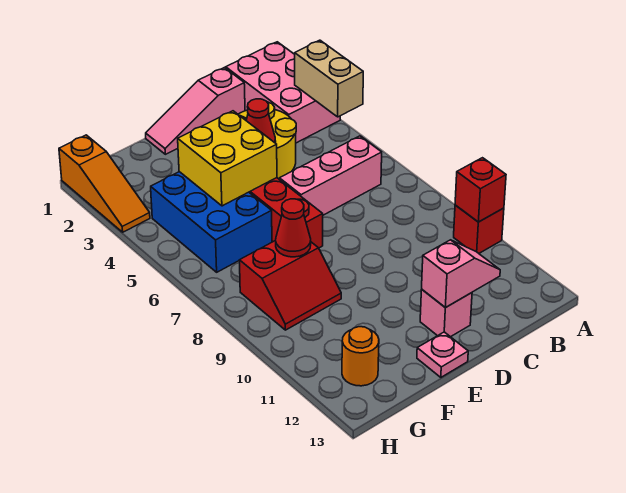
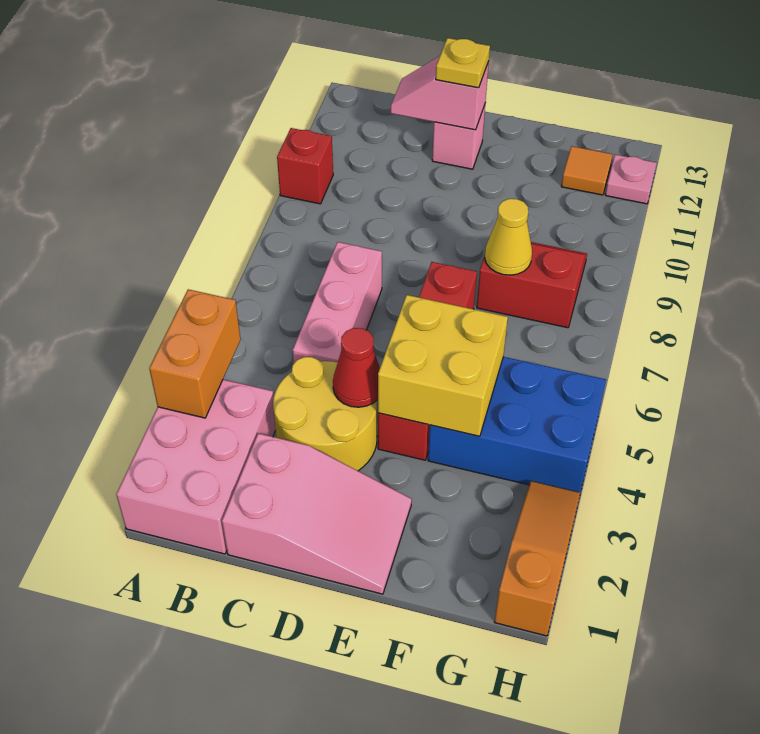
tan brick A3:A4 level 2 -> orange brick A3:A4 level 2
red brick A10 level 2 -> none
pink brick B6:D6 level 1 -> pink brick C5:C7 level 1
pink slope C1:E1 level 1 top C -> pink slope C1:E2 level 1 top C
none -> yellow plate D12 level 3
pink plate E13 level 1 -> pink plate H12 level 1
blue brick F4:G6 level 1 -> blue brick F4:H5 level 1
red cone F8 level 2 -> yellow cone F8 level 2
orange round brick G12 level 1 -> orange tile G12 level 1

